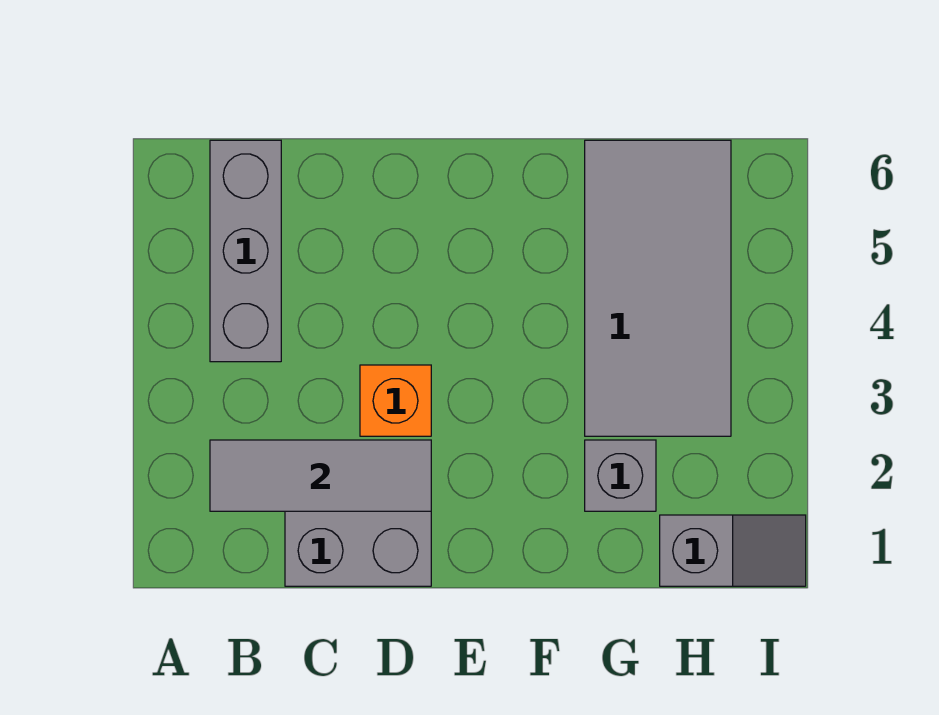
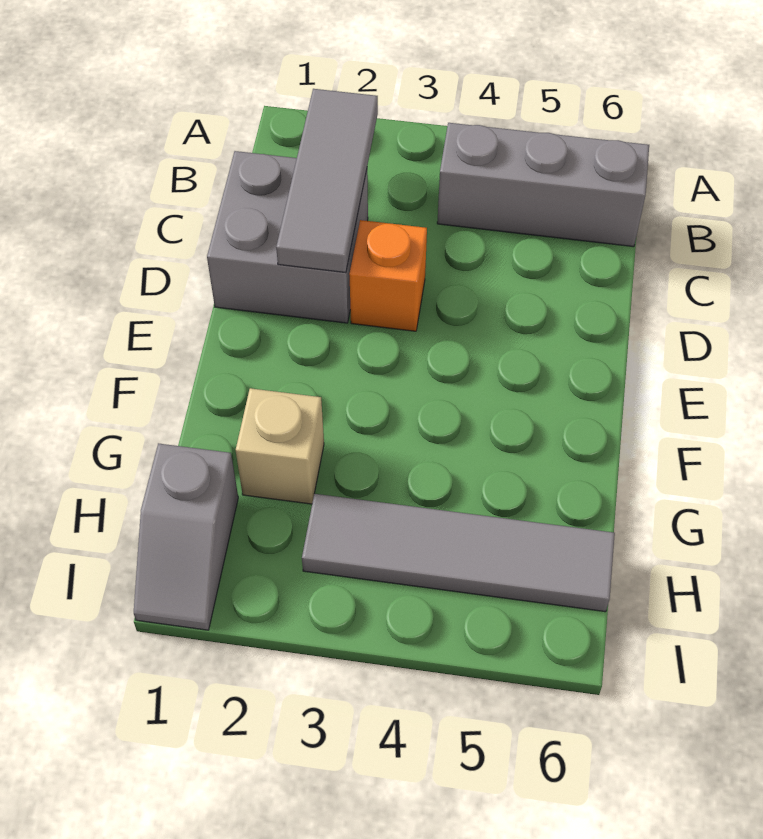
grey brick G2 level 1 -> tan brick G2 level 1
grey tile G3:H6 level 1 -> grey tile H3:H6 level 1

